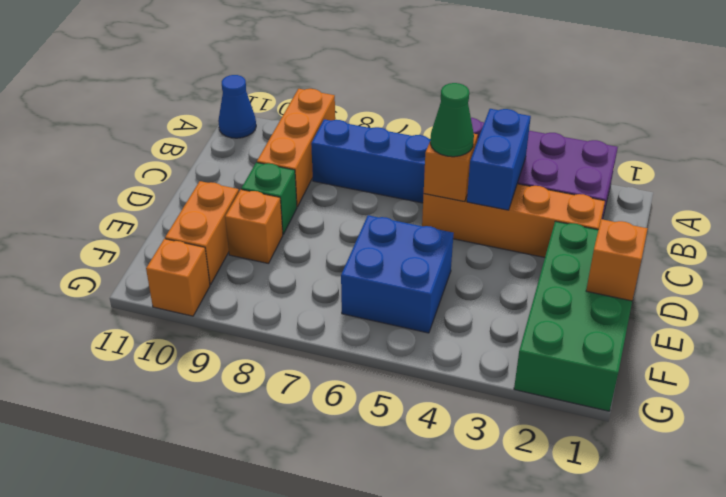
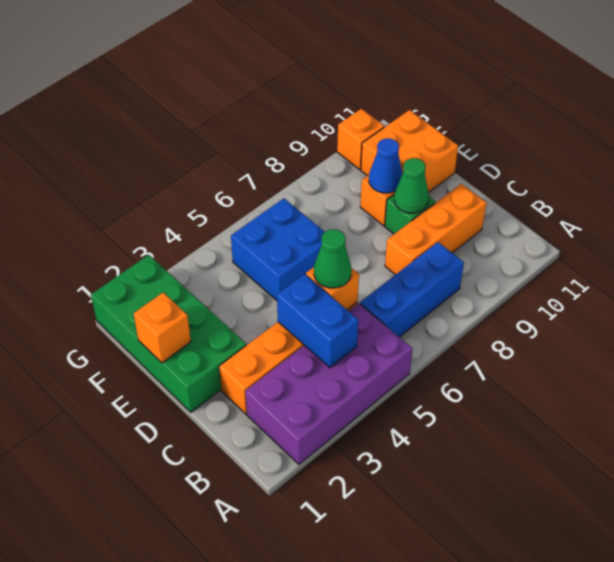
orange brick A9:C9 level 1 -> orange brick C8:C10 level 1
blue cone A11 level 1 -> blue cone E9 level 2
none -> green cone D9 level 2
orange brick E10:F10 level 1 -> orange brick E10:F11 level 1

